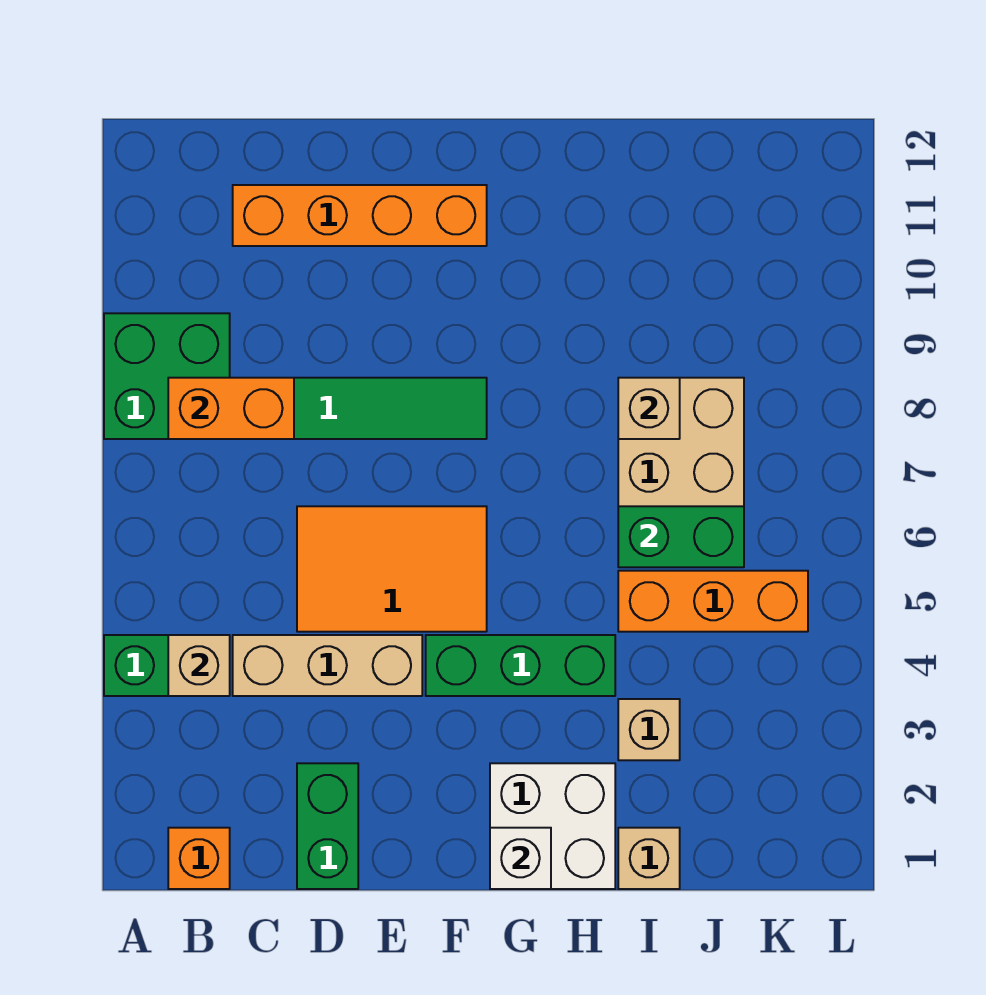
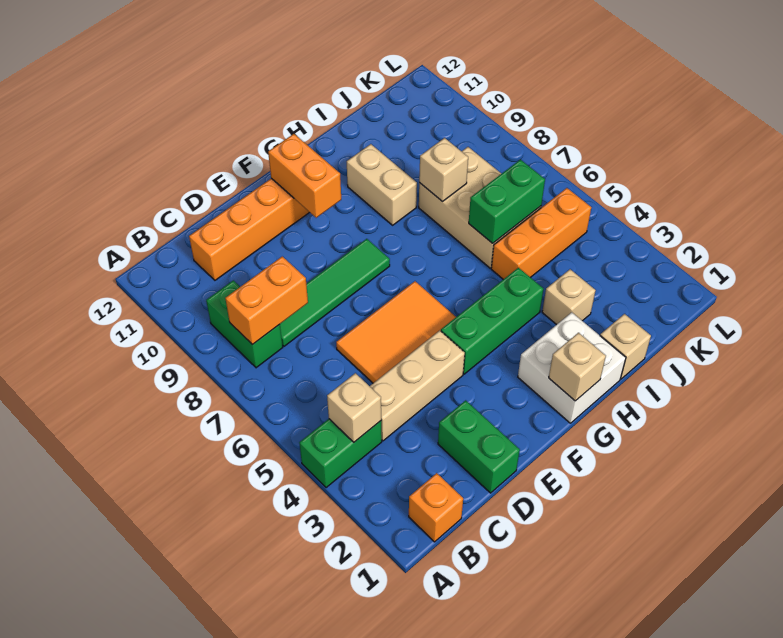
green brick A8:B9 level 1 -> green brick B8:B9 level 1
none -> orange brick F10:F11 level 2
white brick G1 level 2 -> tan brick G1 level 2
none -> tan brick H9:H10 level 1

